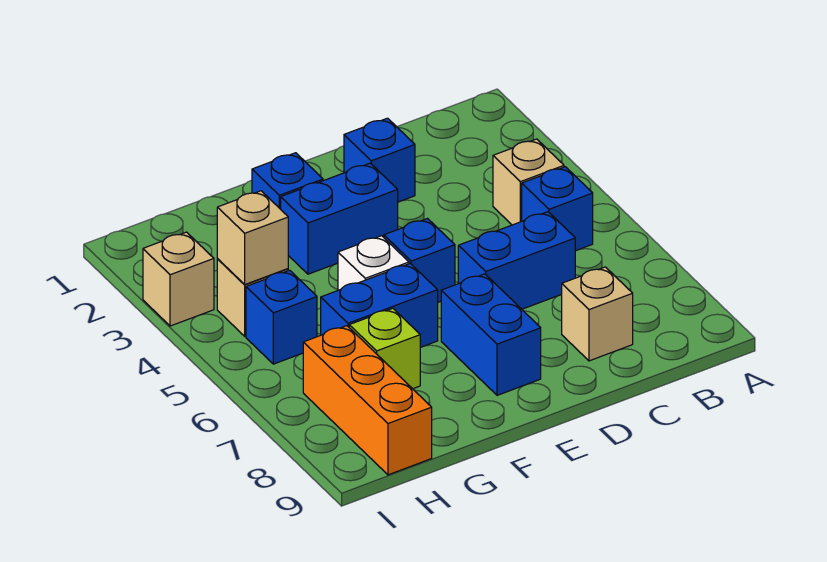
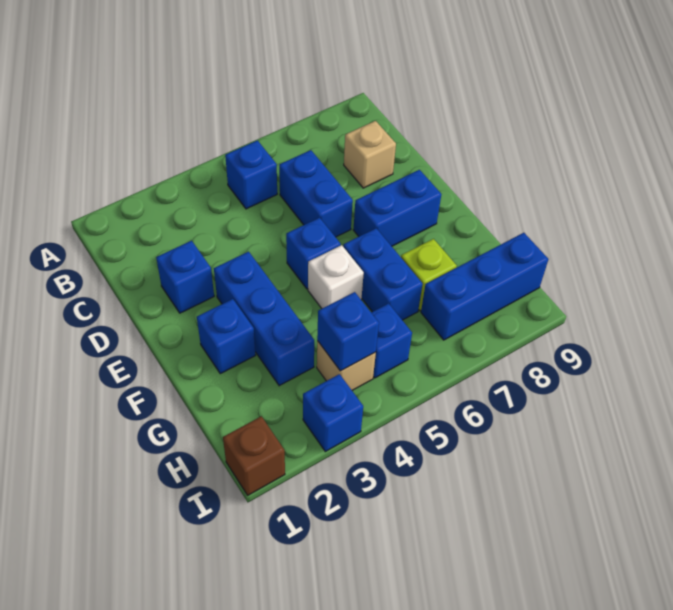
tan brick B4 level 1 -> none
blue brick E3:F3 level 1 -> blue brick E3:G3 level 1
tan brick H4 level 2 -> blue brick H4 level 2
orange brick H7:H9 level 1 -> blue brick H7:H9 level 1
none -> brown brick I1 level 1
tan brick I3 level 1 -> blue brick I3 level 1

